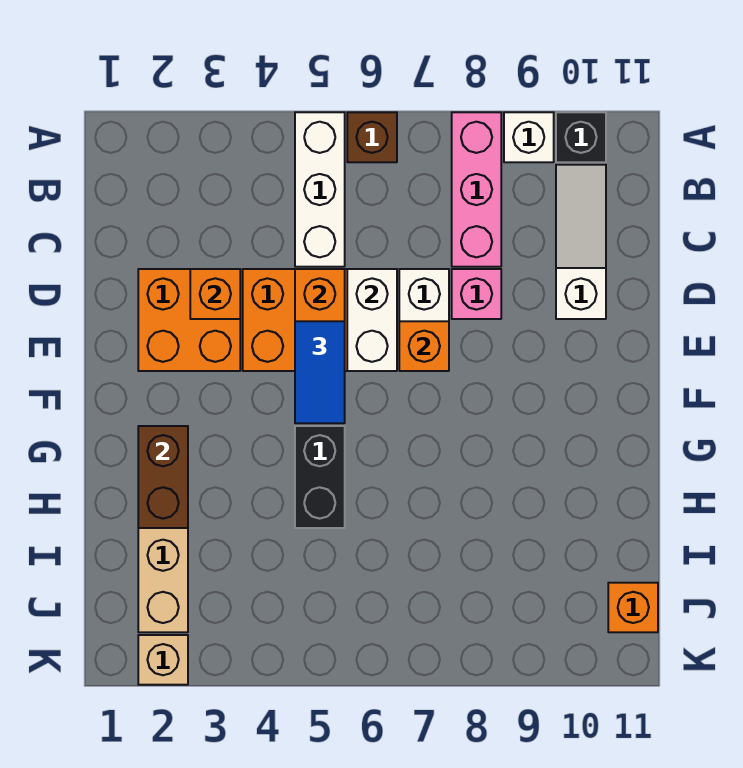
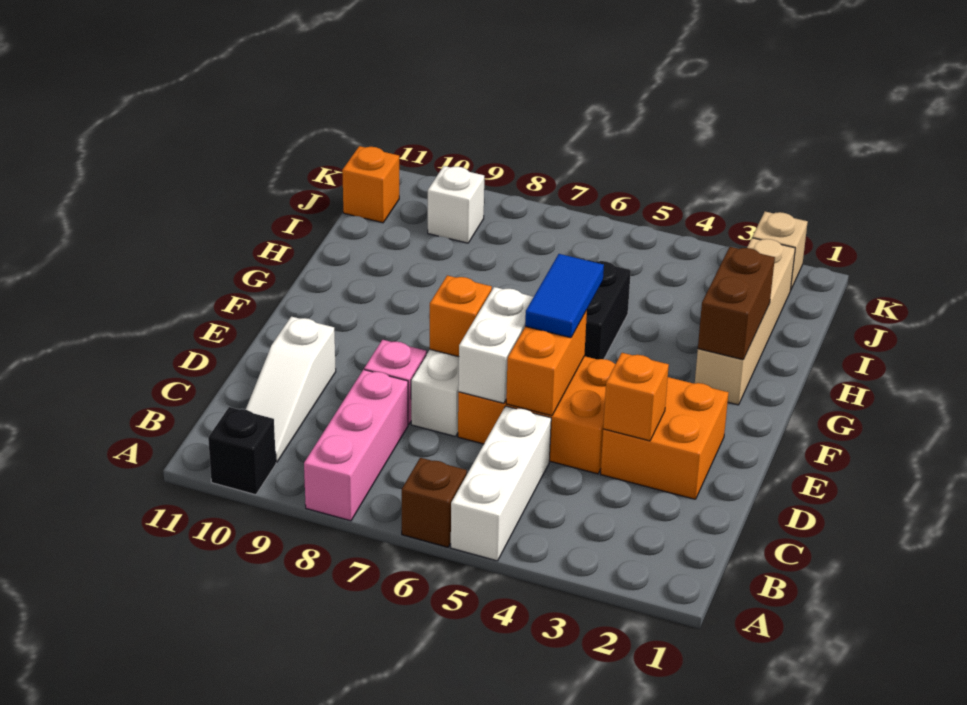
white brick A9 level 1 -> white brick J9 level 1

